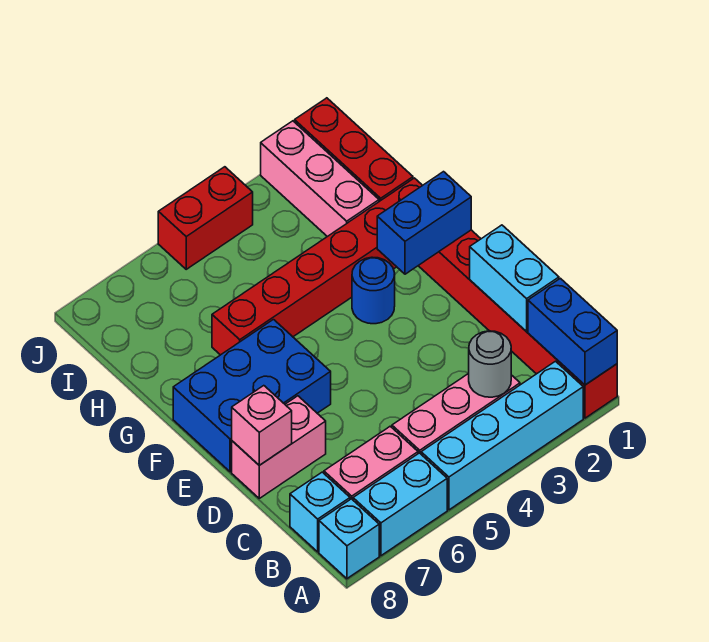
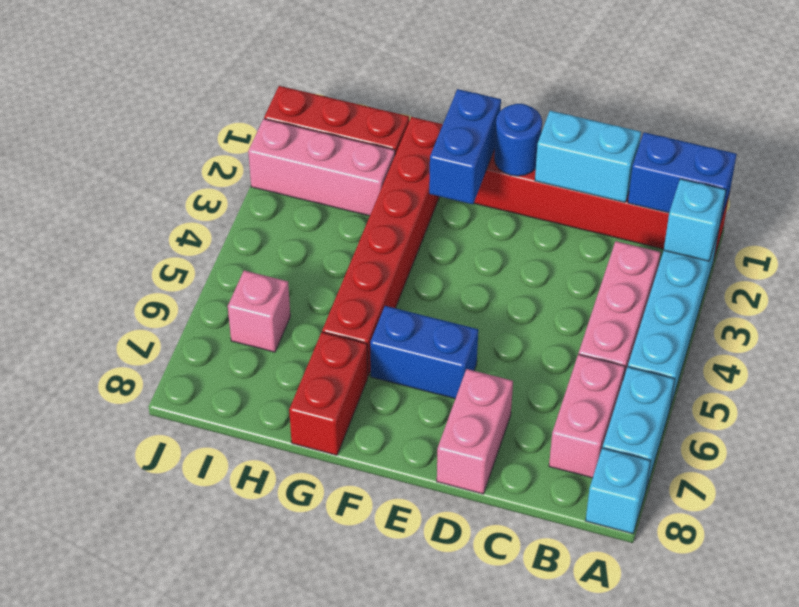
grey round brick B3 level 2 -> none
cyan brick B8 level 1 -> cyan brick A2 level 2
pink brick D8 level 2 -> pink brick I6 level 1
blue brick E6:F8 level 1 -> blue brick E6:F6 level 1
blue round brick F3 level 1 -> blue round brick E1 level 2
red brick J4:J5 level 1 -> red brick G7:G8 level 1

